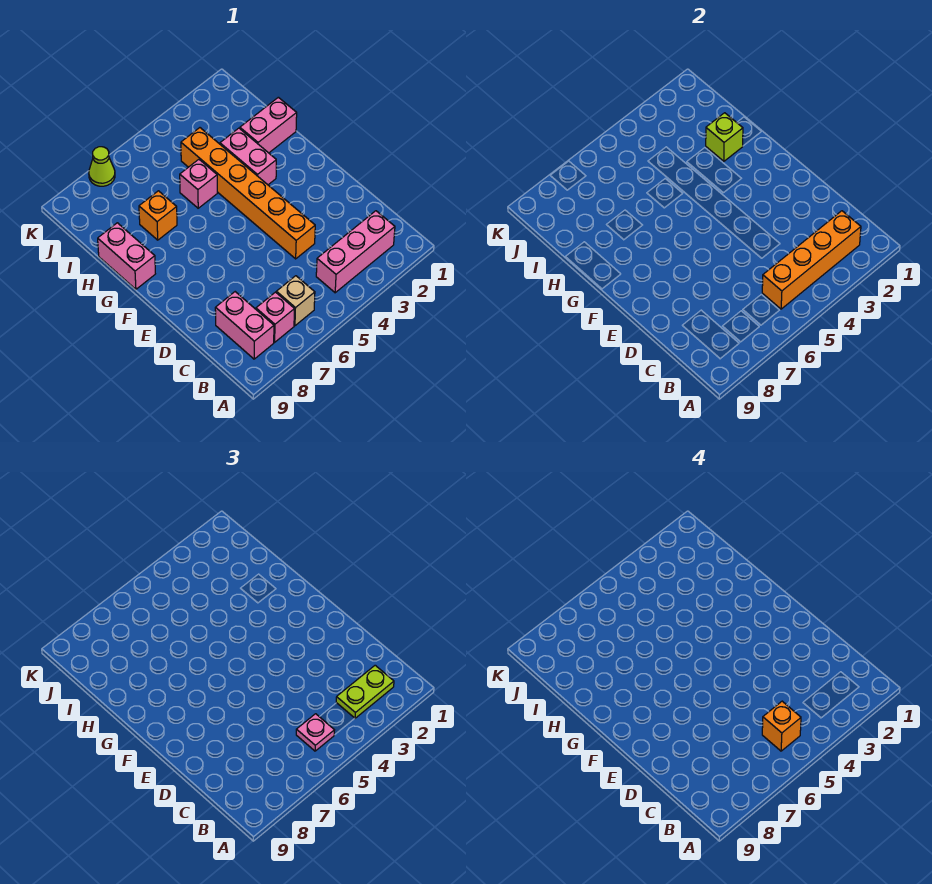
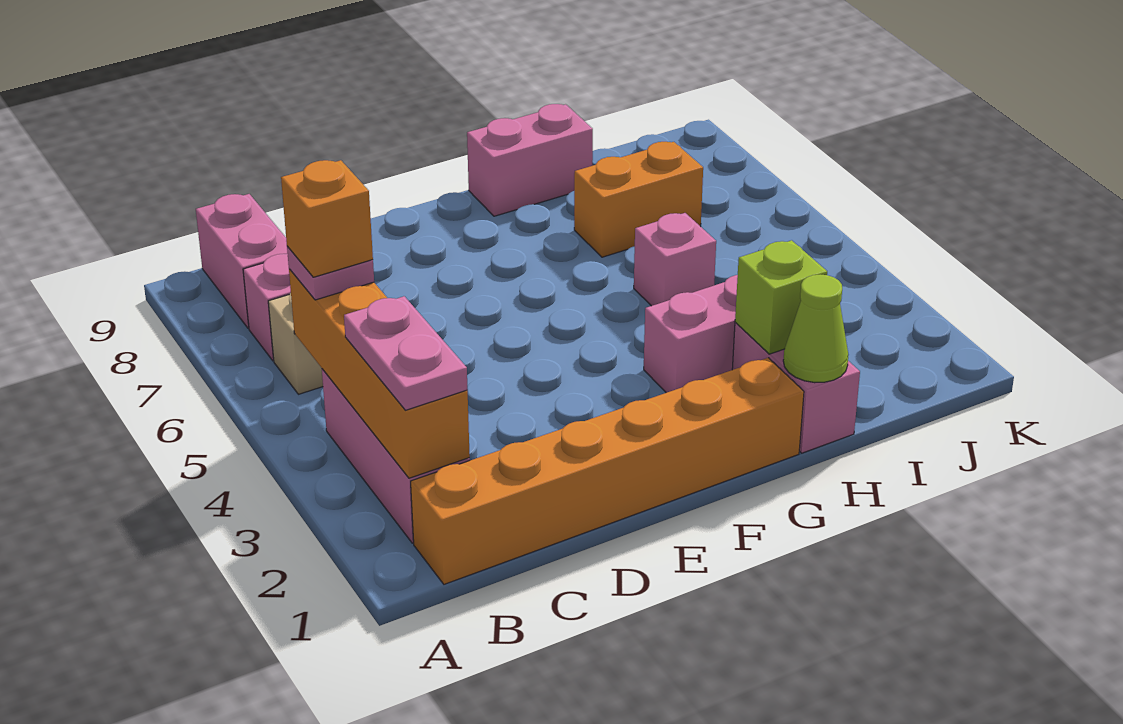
lime plate B2:B3 level 3 -> pink plate B2:B3 level 3
pink brick B8:C8 level 1 -> pink brick B8:B9 level 1
orange brick D4:I4 level 1 -> orange brick B1:G1 level 1
orange brick H7 level 1 -> orange brick H7:I7 level 1
lime cone K7 level 1 -> lime cone H1 level 2

